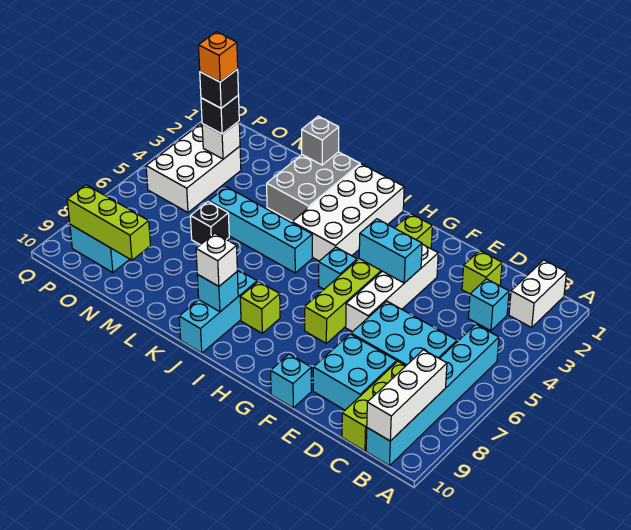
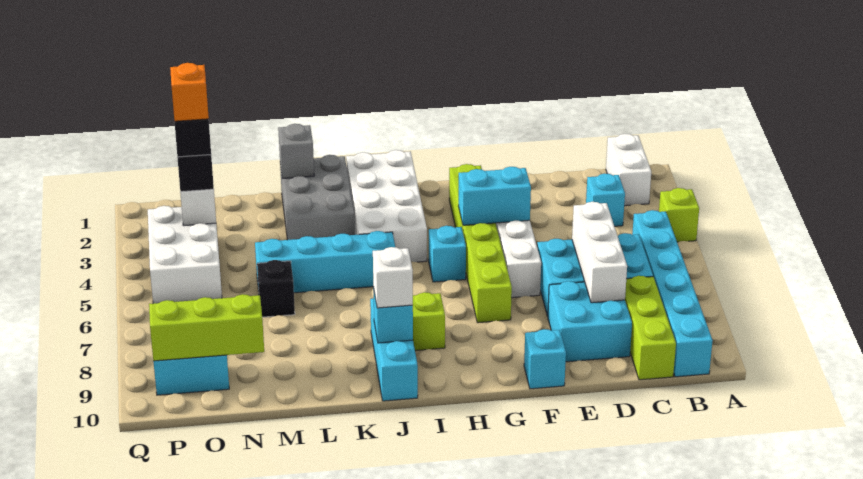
white brick B8:B10 level 2 -> white brick D6:D8 level 2
lime brick D2 level 1 -> lime brick A4 level 1

